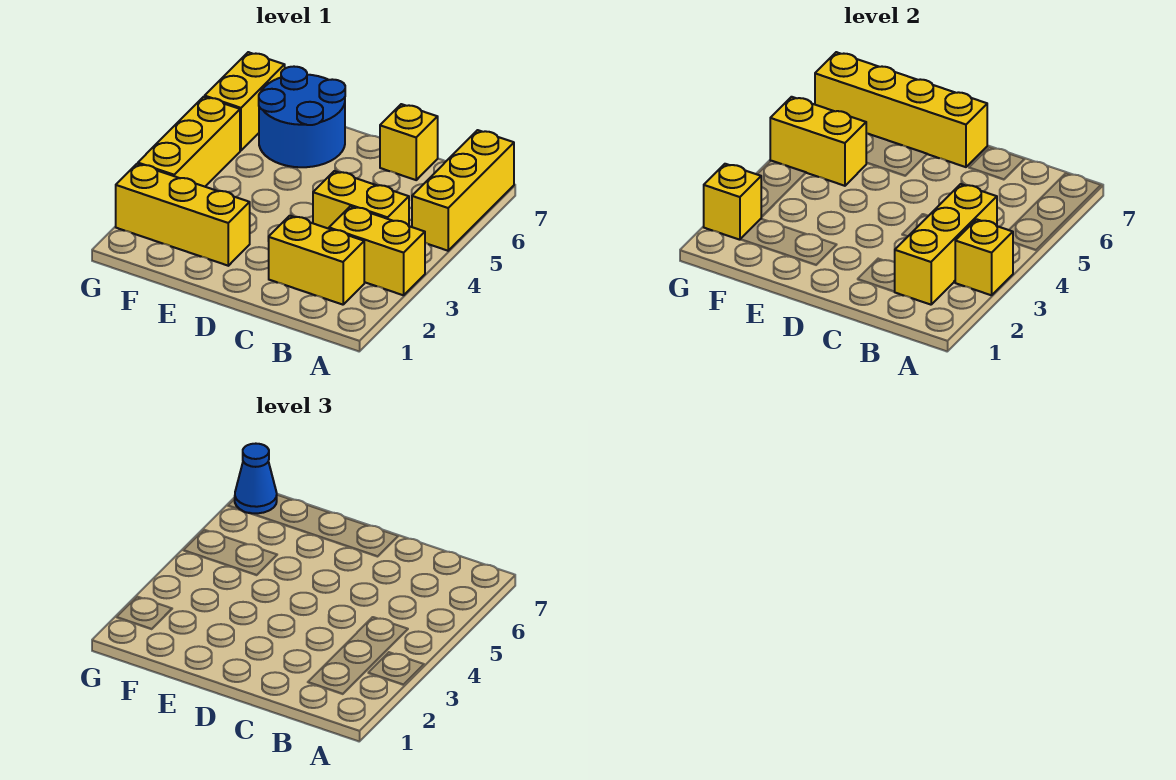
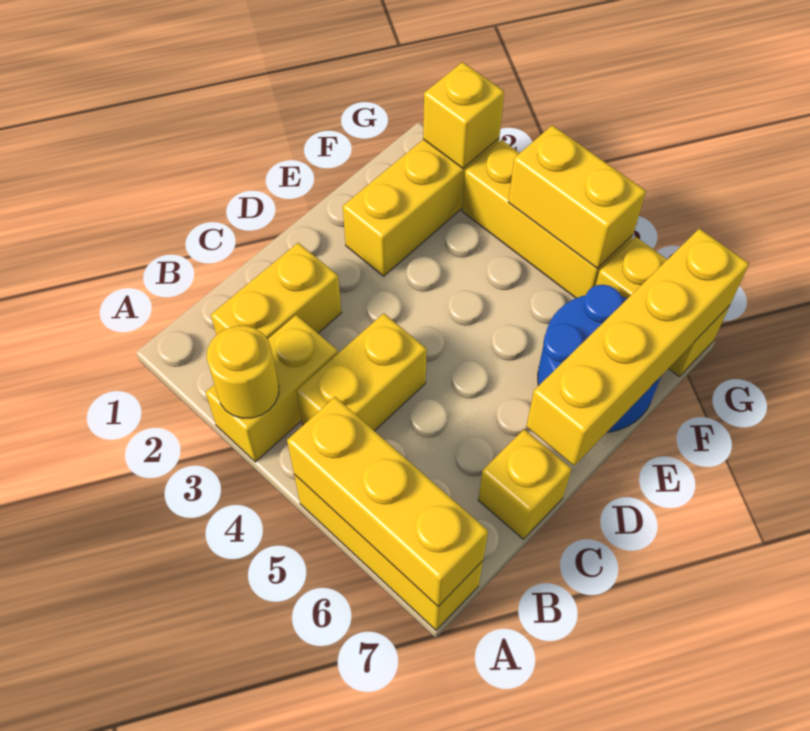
yellow brick A3 level 2 -> yellow round brick A3 level 2
yellow brick B2:B4 level 2 -> yellow brick A5:A7 level 2
yellow brick F5:G5 level 2 -> yellow brick G4:G5 level 2
blue cone G7 level 3 -> none

